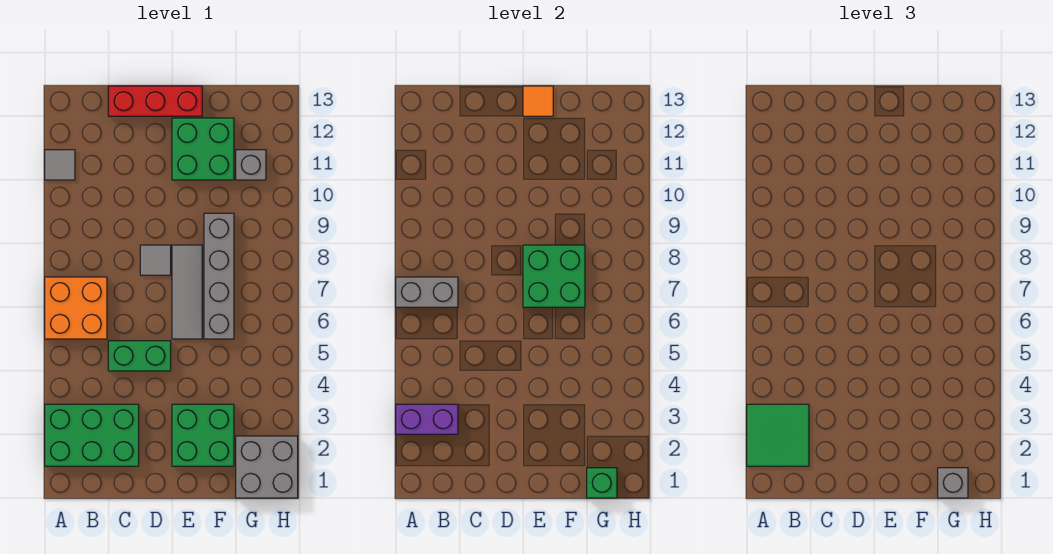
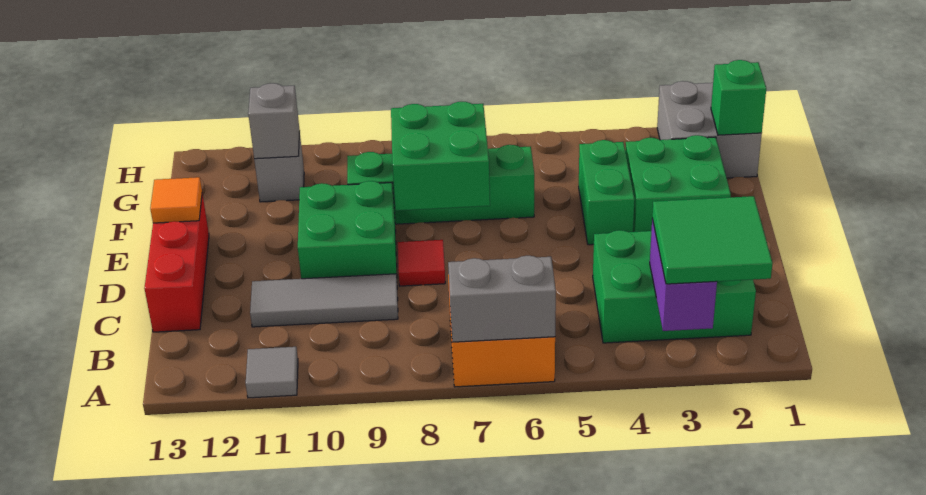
green brick A2:C3 level 1 -> green brick B2:C4 level 1
grey brick A7:B7 level 2 -> grey brick A6:A7 level 2
green brick C5:D5 level 1 -> green brick E4:F4 level 1
grey tile D8 level 1 -> red tile D8 level 1
grey tile E6:E8 level 1 -> grey tile C9:C11 level 1
green brick E11:F12 level 1 -> green brick D9:E10 level 1
grey brick F6:F9 level 1 -> green brick F6:F9 level 1
grey brick G1 level 3 -> grey brick G11 level 2

